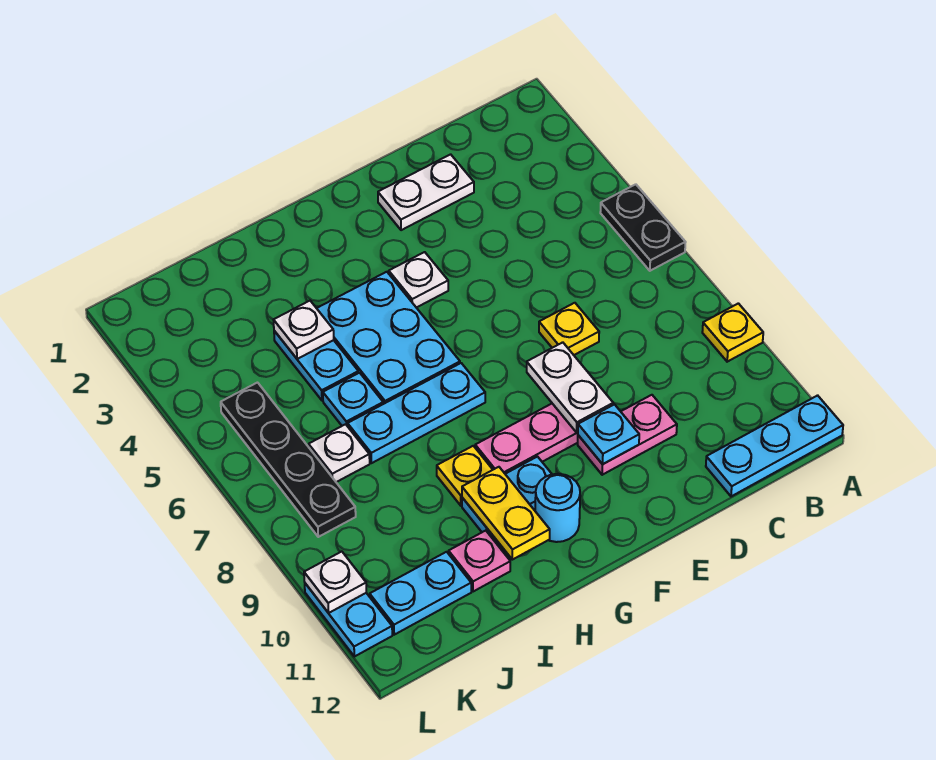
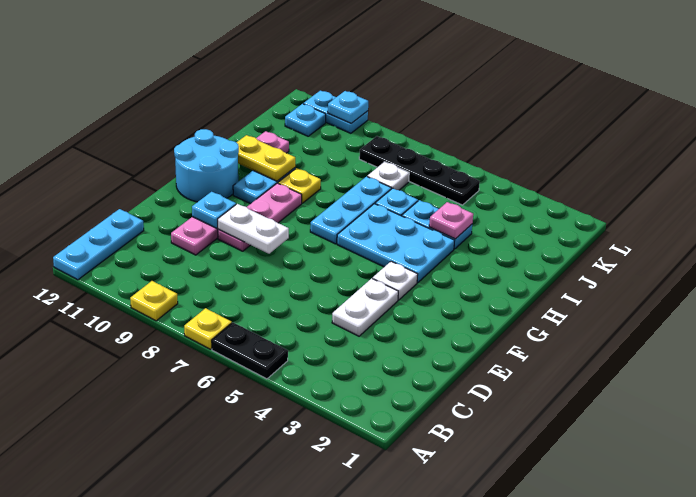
white plate D2:E2 level 1 -> white plate D4:E4 level 1
yellow plate D7 level 1 -> yellow plate A7 level 1
cyan round brick G11 level 1 -> cyan round brick F11:G12 level 1
white plate I4 level 2 -> pink plate I4 level 2
cyan plate J11:K11 level 1 -> cyan plate K11 level 1
white plate L10 level 2 -> cyan plate L10 level 2

